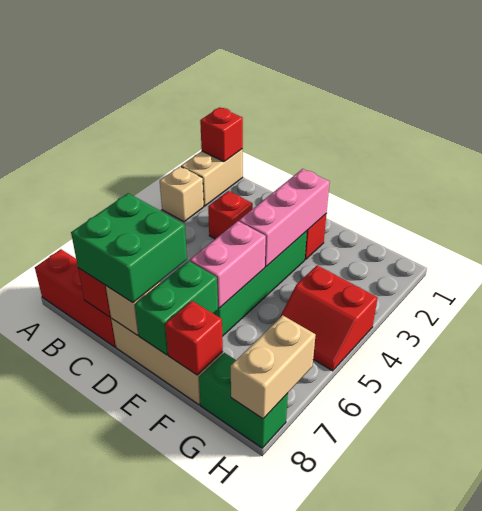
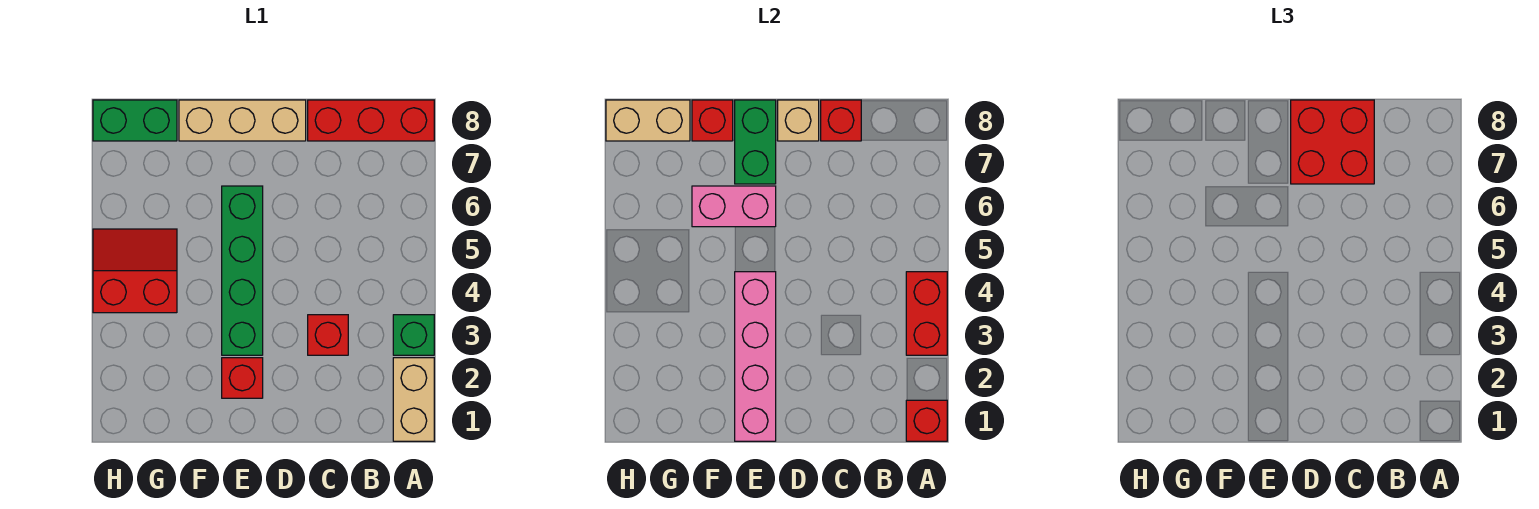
tan brick A3 level 1 -> green brick A3 level 1
none -> red brick A3:A4 level 2
green brick C7:D8 level 3 -> red brick C7:D8 level 3
pink brick E2:E4 level 2 -> pink brick E1:E4 level 2
pink brick E5:E6 level 2 -> pink brick E6:F6 level 2
tan brick H7:H8 level 2 -> tan brick G8:H8 level 2

